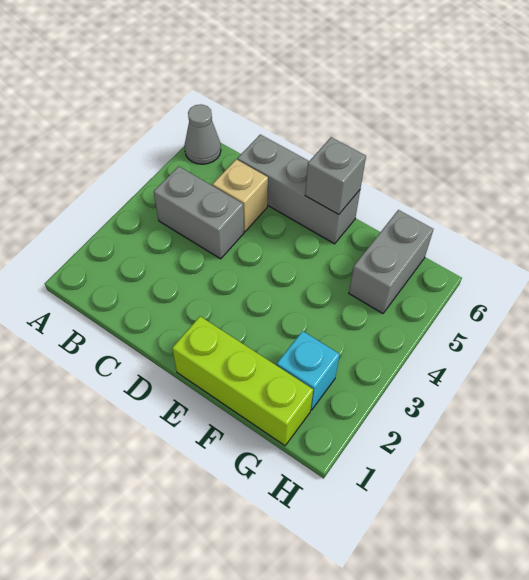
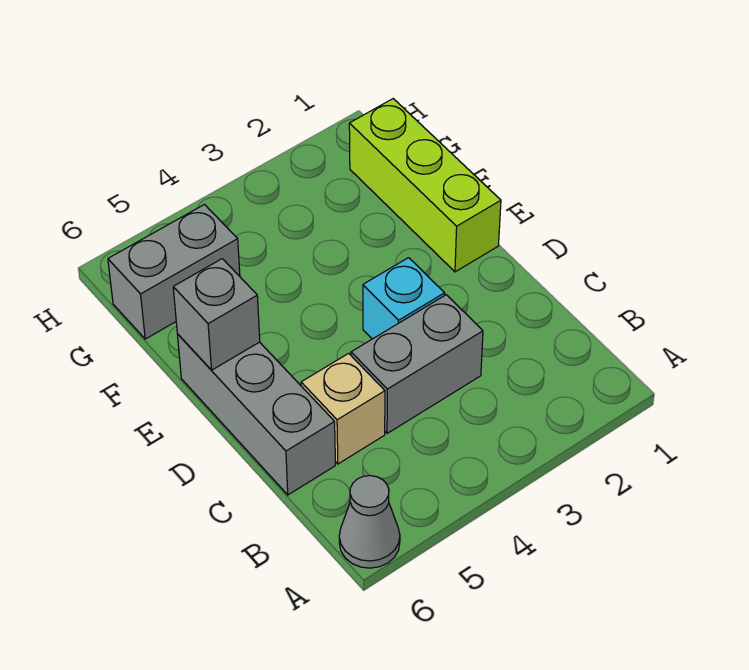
grey brick B4:C4 level 1 -> grey brick C3:C4 level 1
cyan brick G2 level 1 -> cyan brick D3 level 1

